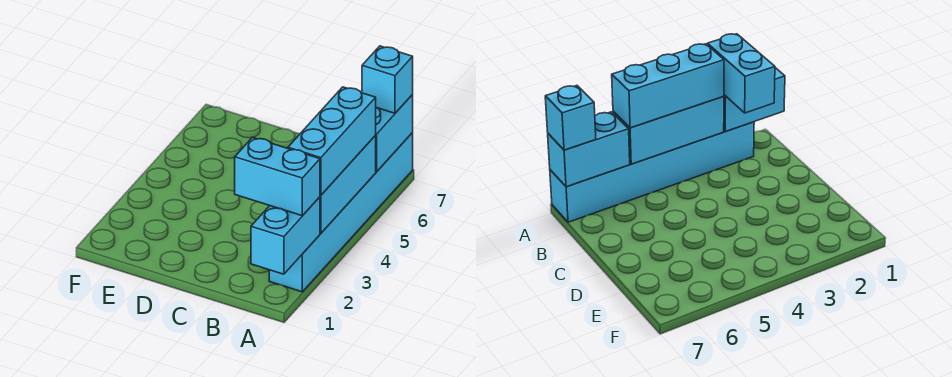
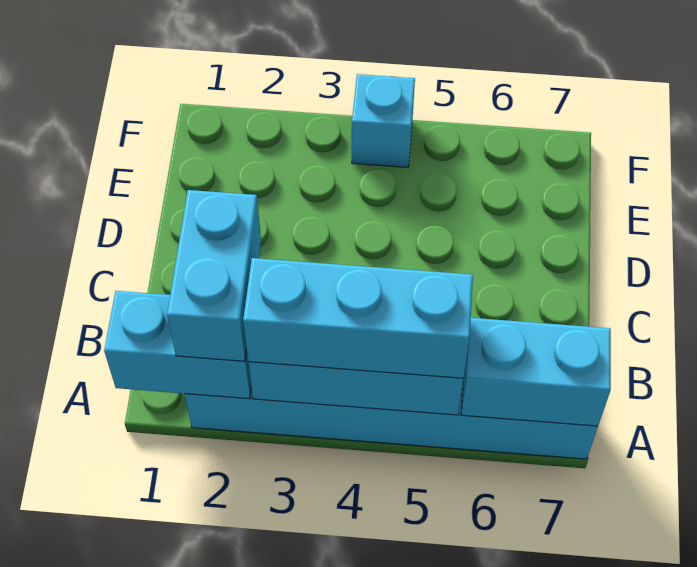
cyan brick A7 level 3 -> cyan brick F4 level 1

